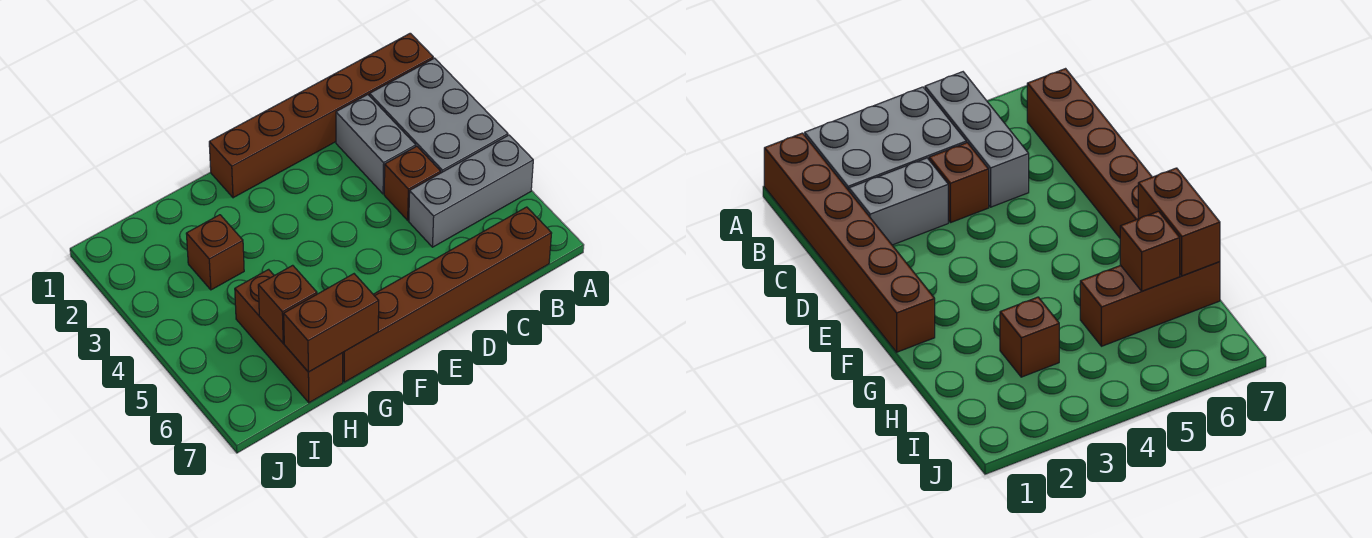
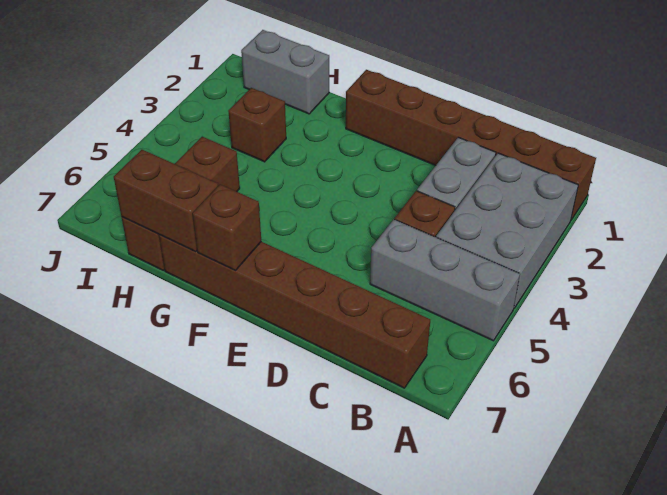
none -> grey brick H1:I1 level 1
brown brick H6 level 2 -> brown brick F7 level 2

